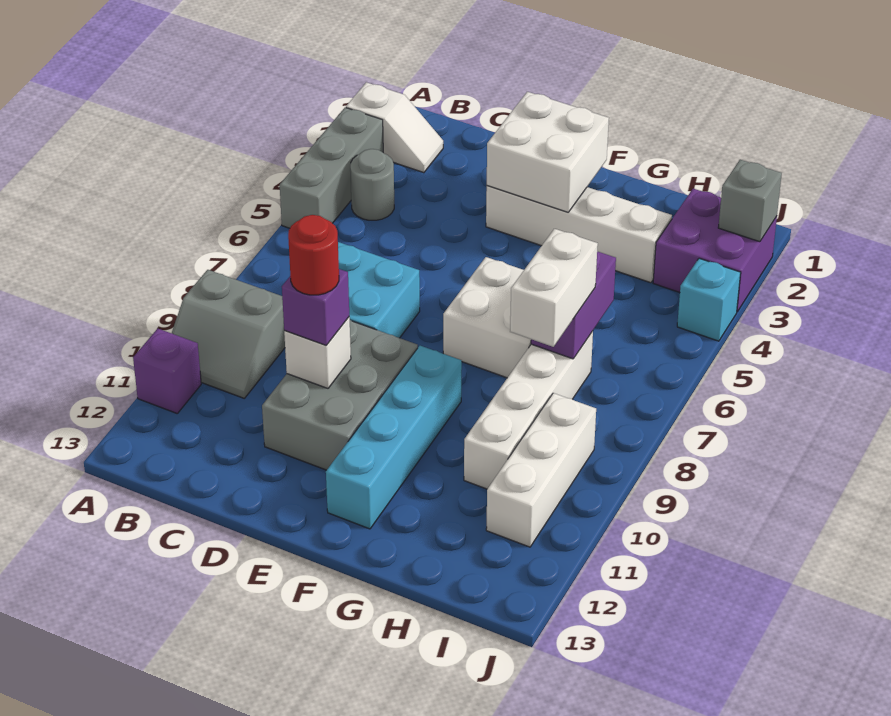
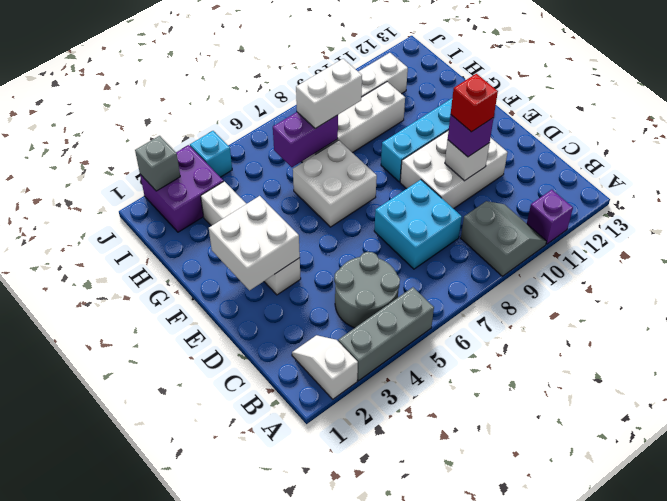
grey round brick B4 level 1 -> grey round brick B4:C5 level 1
grey brick D9:E11 level 1 -> white brick D9:E11 level 1
red round brick D10 level 4 -> red brick D10 level 4

